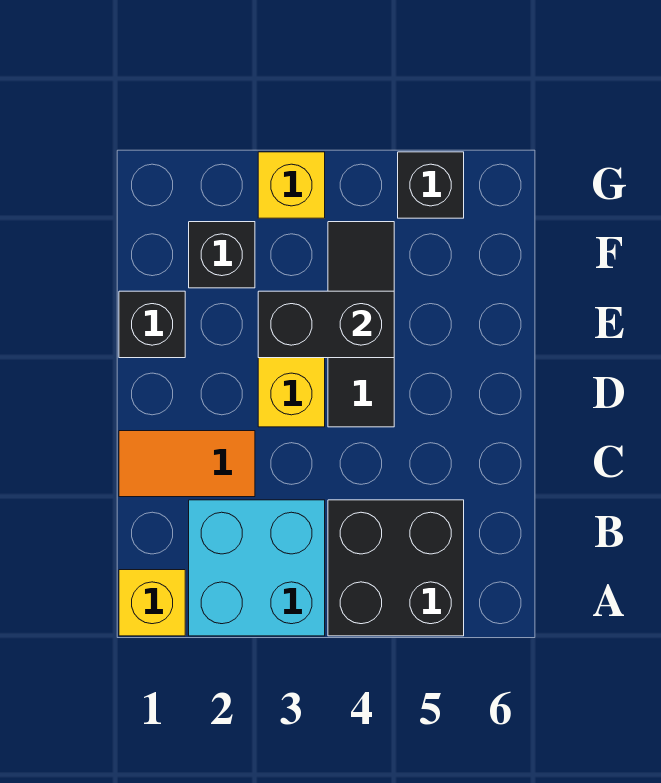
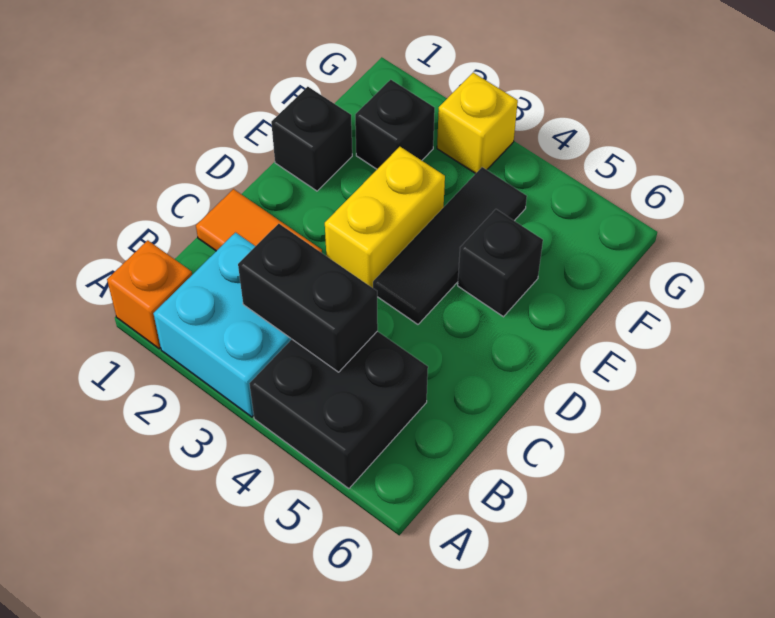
yellow brick A1 level 1 -> orange brick A1 level 1
black brick E3:E4 level 2 -> black brick B3:B4 level 2
black brick G5 level 1 -> black brick E5 level 1

